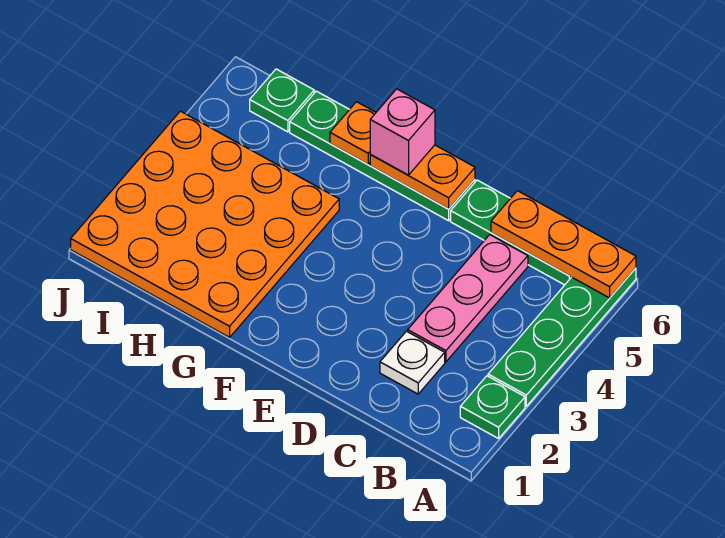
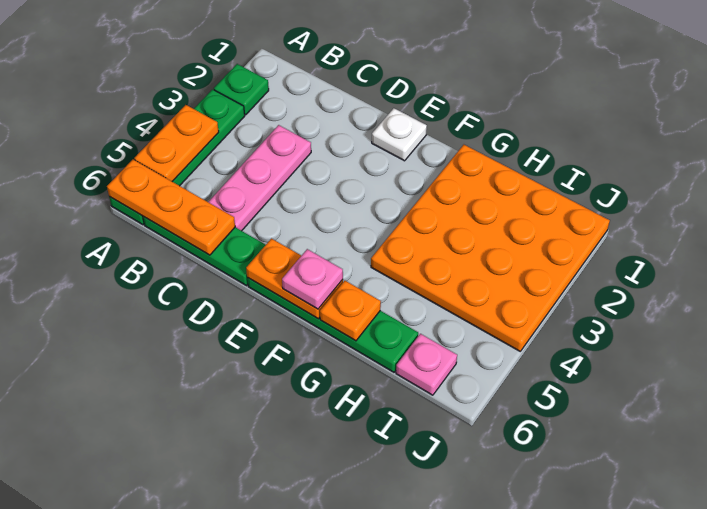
none -> orange plate A4:A5 level 2
white plate C2 level 1 -> white plate E1 level 1
pink brick F6 level 3 -> pink plate F6 level 3
green plate I6 level 1 -> pink plate I6 level 1

